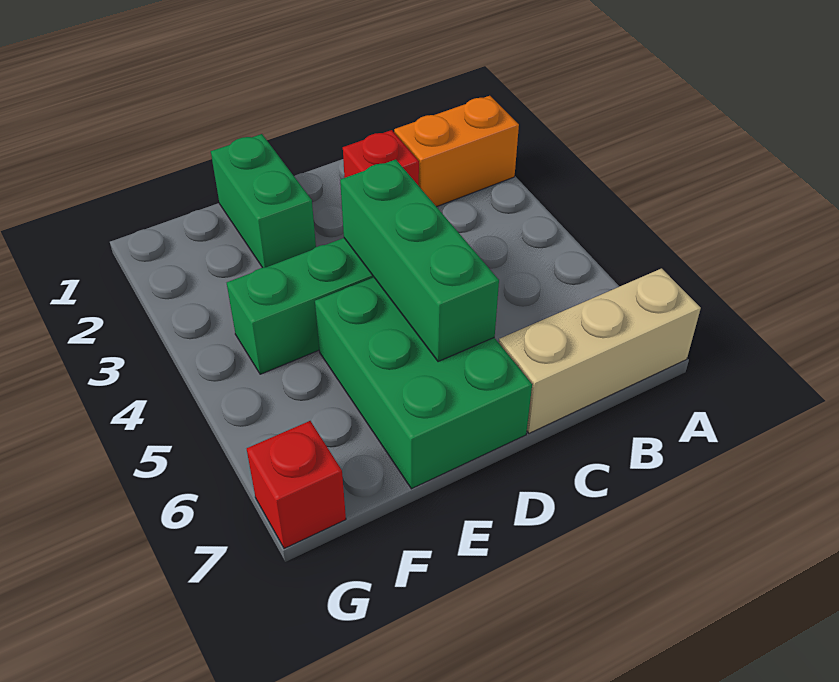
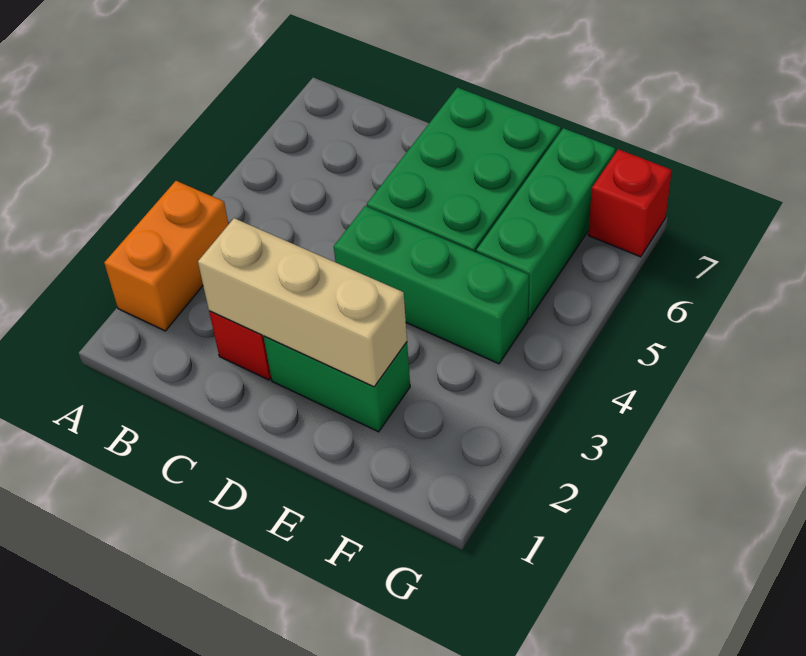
orange brick A2:B2 level 1 -> orange brick A2:A3 level 1
tan brick A7:C7 level 1 -> tan brick C2:E2 level 2
green brick D4:D6 level 2 -> green brick F5:F7 level 1
green brick E1:E2 level 1 -> green brick D2:E2 level 1

